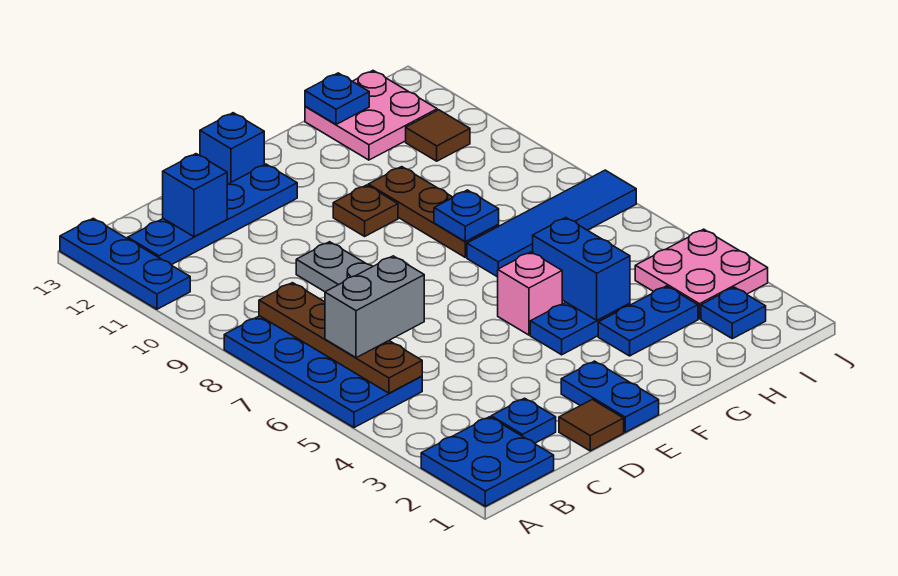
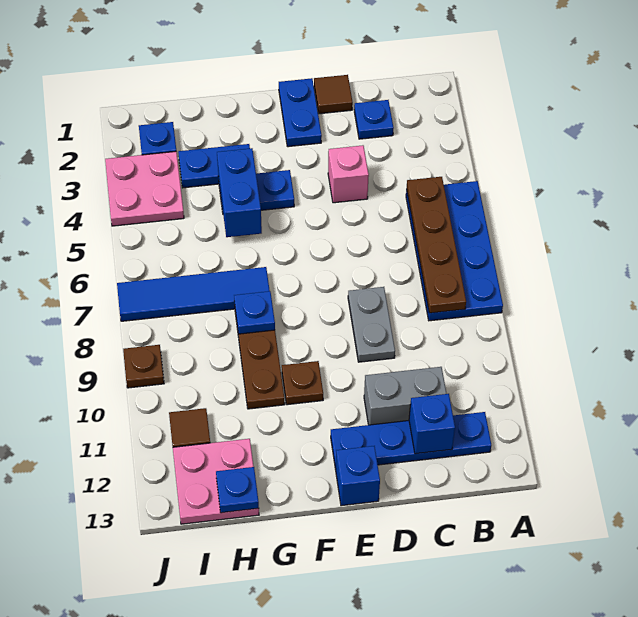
blue plate A1:B2 level 1 -> none
blue plate A11:A13 level 1 -> none
grey brick B6:C6 level 3 -> grey brick C11:D11 level 1
pink brick F5 level 1 -> pink brick D4 level 1
none -> brown plate J9 level 1

